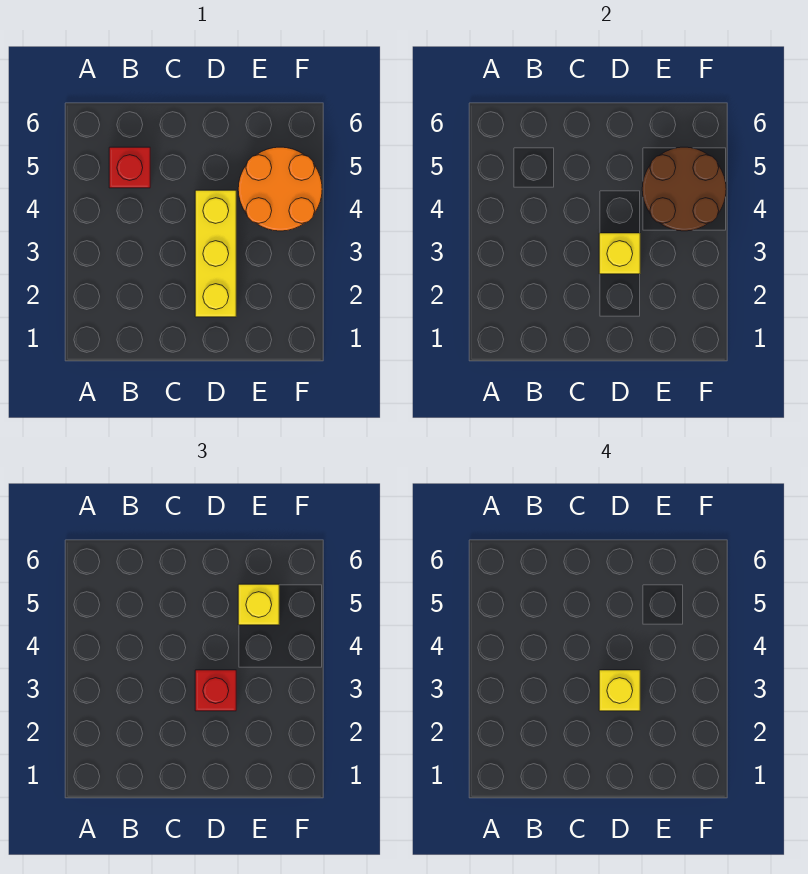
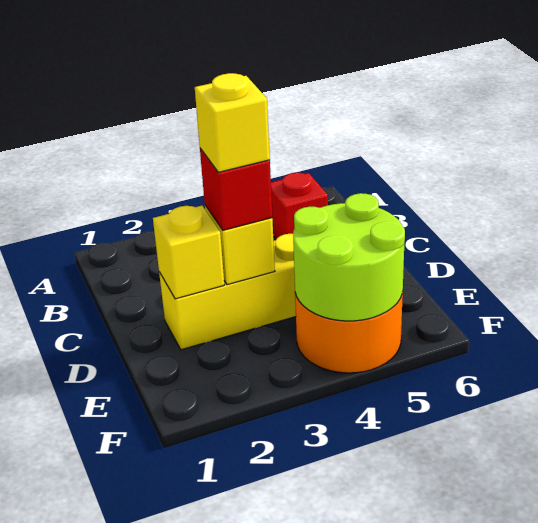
brown round brick E4:F5 level 2 -> lime round brick E4:F5 level 2
yellow brick E5 level 3 -> yellow brick D2 level 2

